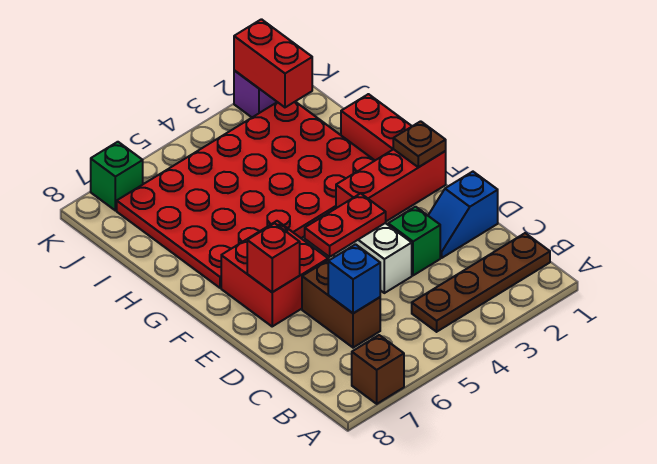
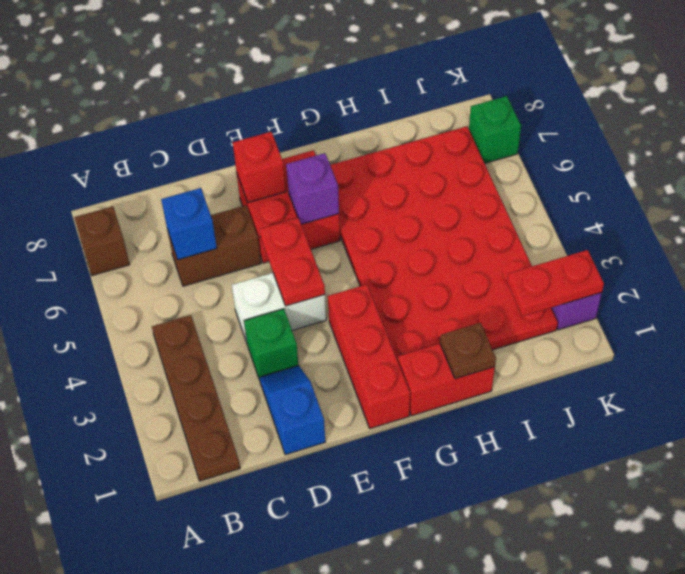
brown plate F1 level 2 -> brown plate H1 level 2
none -> purple brick F6 level 2
red brick J2:K2 level 2 -> red plate J2:K2 level 2

